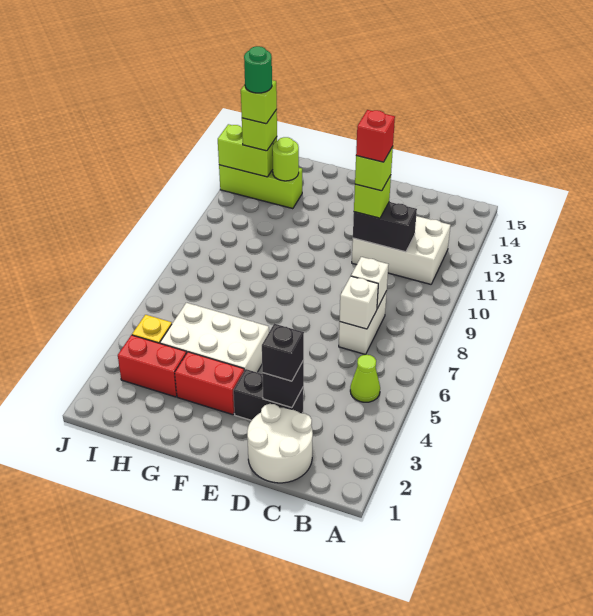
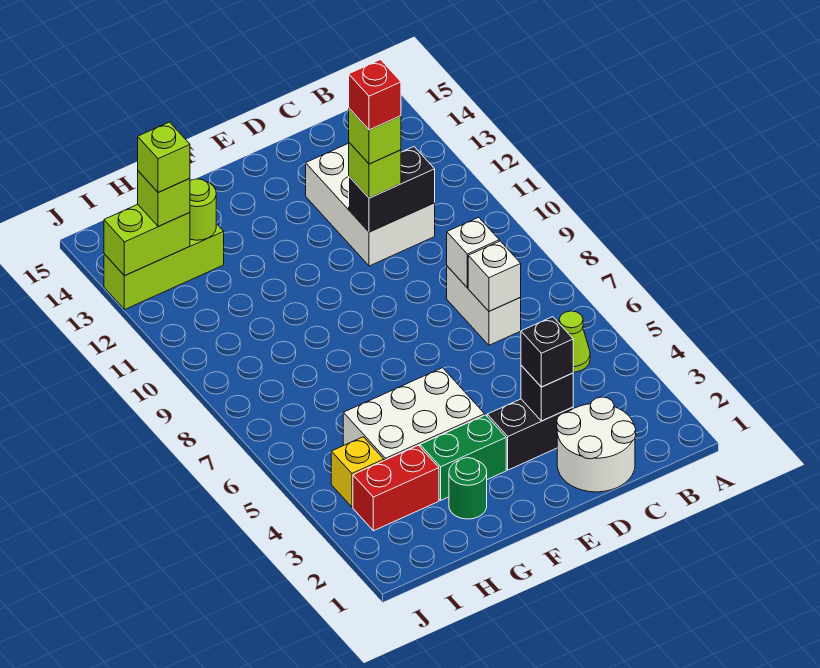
white brick B11:D12 level 1 -> white brick C11:D13 level 1
red brick F3:G3 level 1 -> green brick F3:G3 level 1
green round brick I13 level 5 -> green round brick G2 level 1

